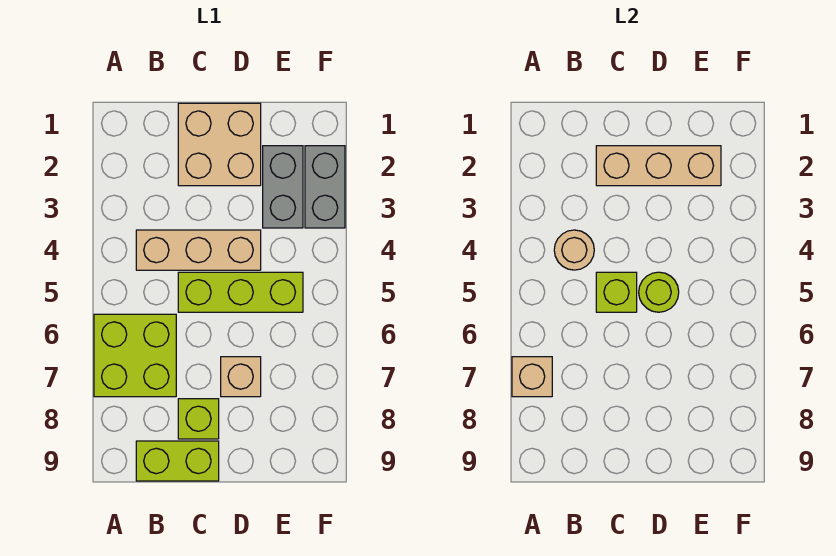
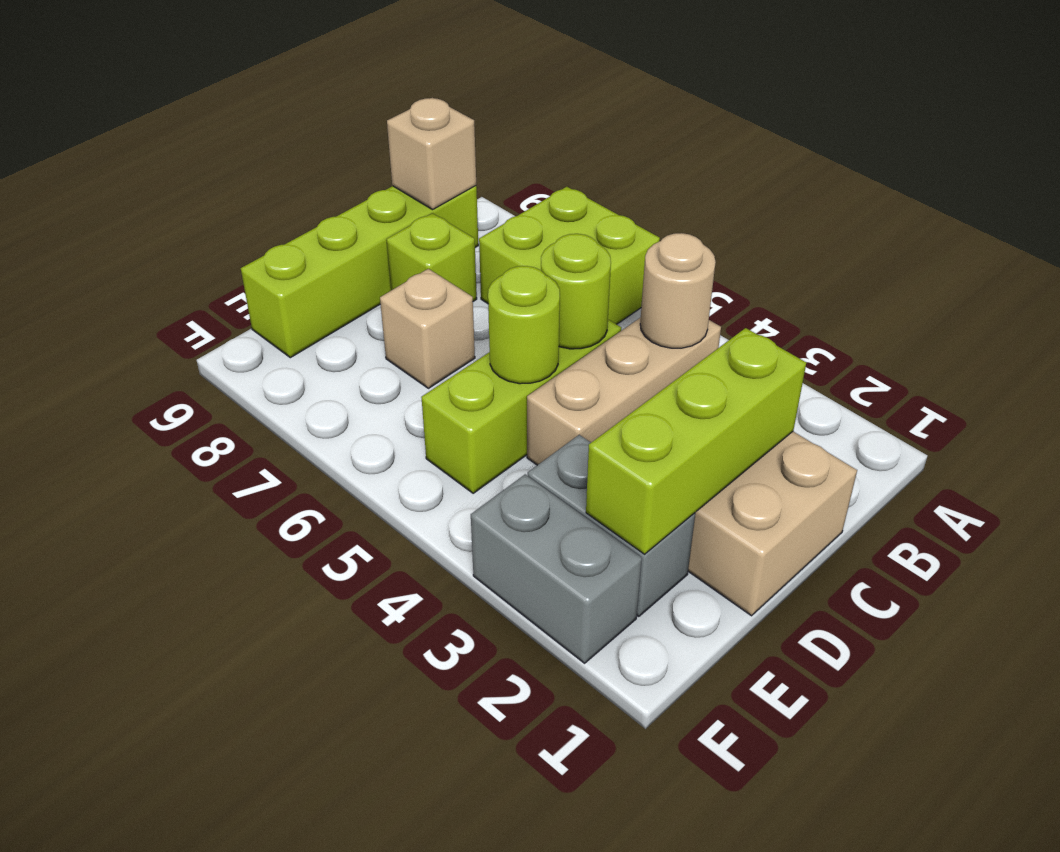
tan brick A7 level 2 -> tan brick B9 level 2
lime brick B9:C9 level 1 -> lime brick B9:E9 level 1
tan brick C2:E2 level 2 -> lime brick C2:E2 level 2
lime brick C5 level 2 -> lime round brick C5 level 2

